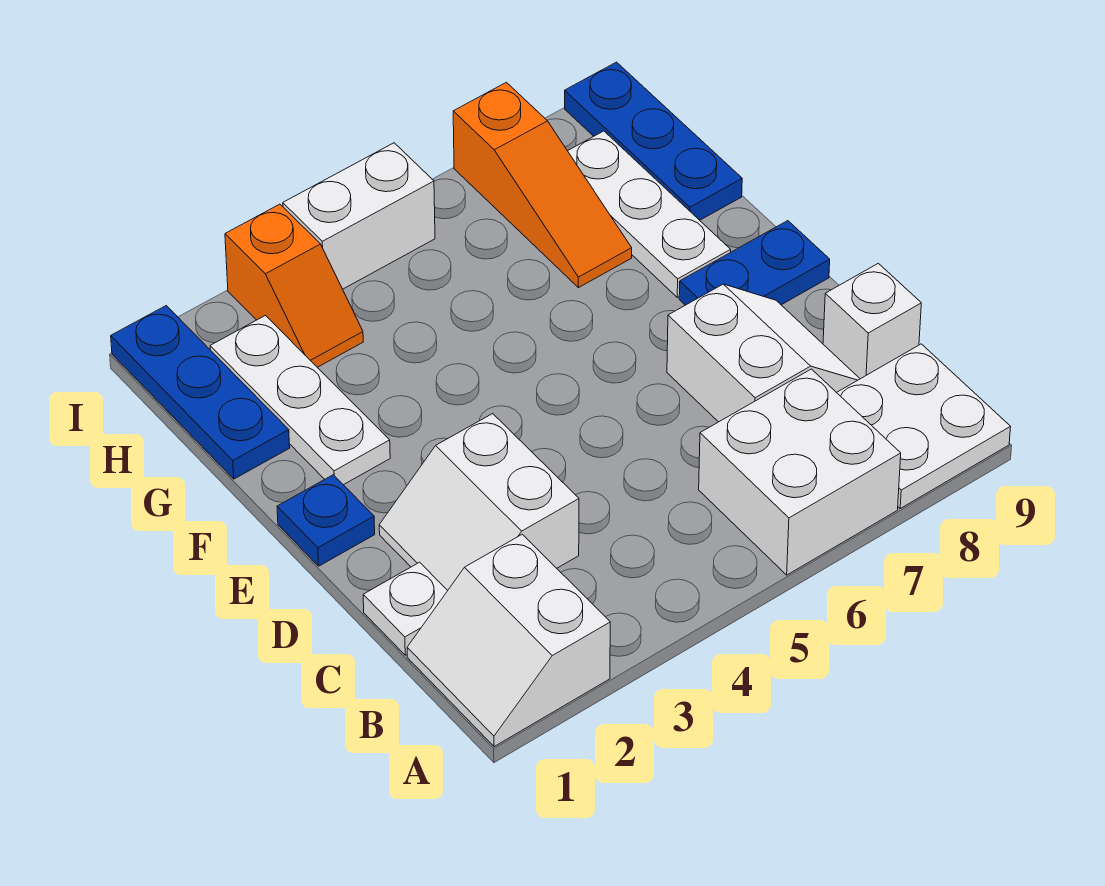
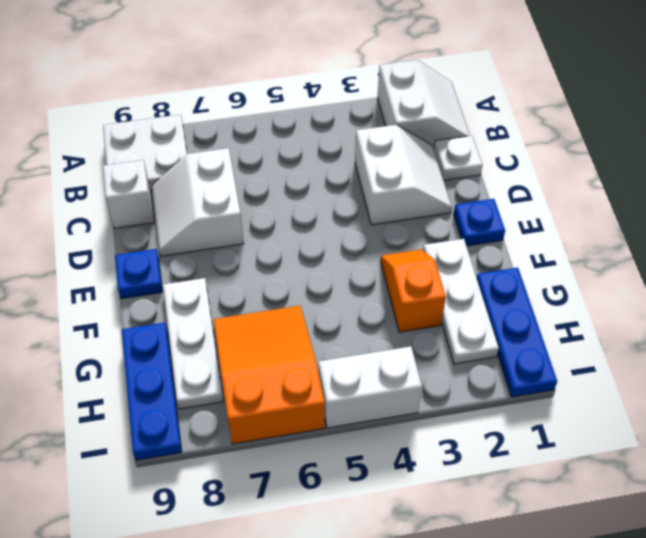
white brick A6:B7 level 1 -> none
blue plate E8:E9 level 1 -> blue plate E9 level 1
orange slope G7:I7 level 1 top I -> orange slope G6:I7 level 1 top I
orange slope H3:I3 level 1 top I -> orange slope F3:G3 level 1 top G

